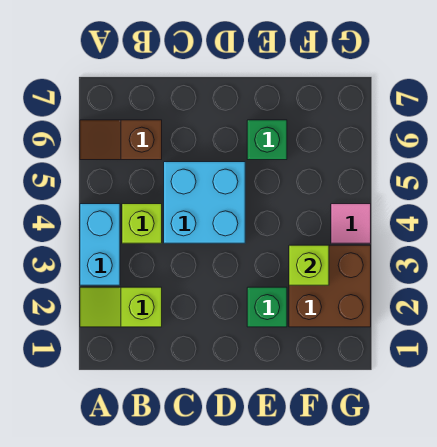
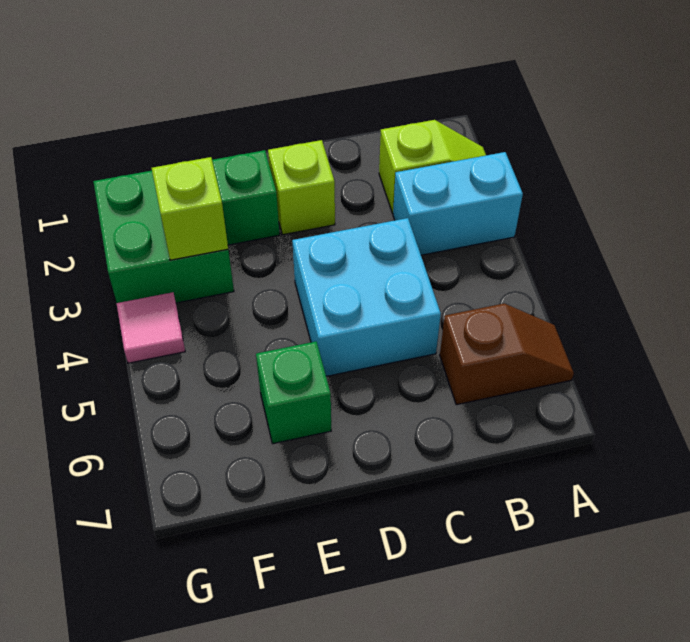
cyan brick A3:A4 level 1 -> cyan brick A3:B3 level 1
lime brick B4 level 1 -> lime brick D2 level 1
brown brick F2:G3 level 1 -> green brick F2:G3 level 1

